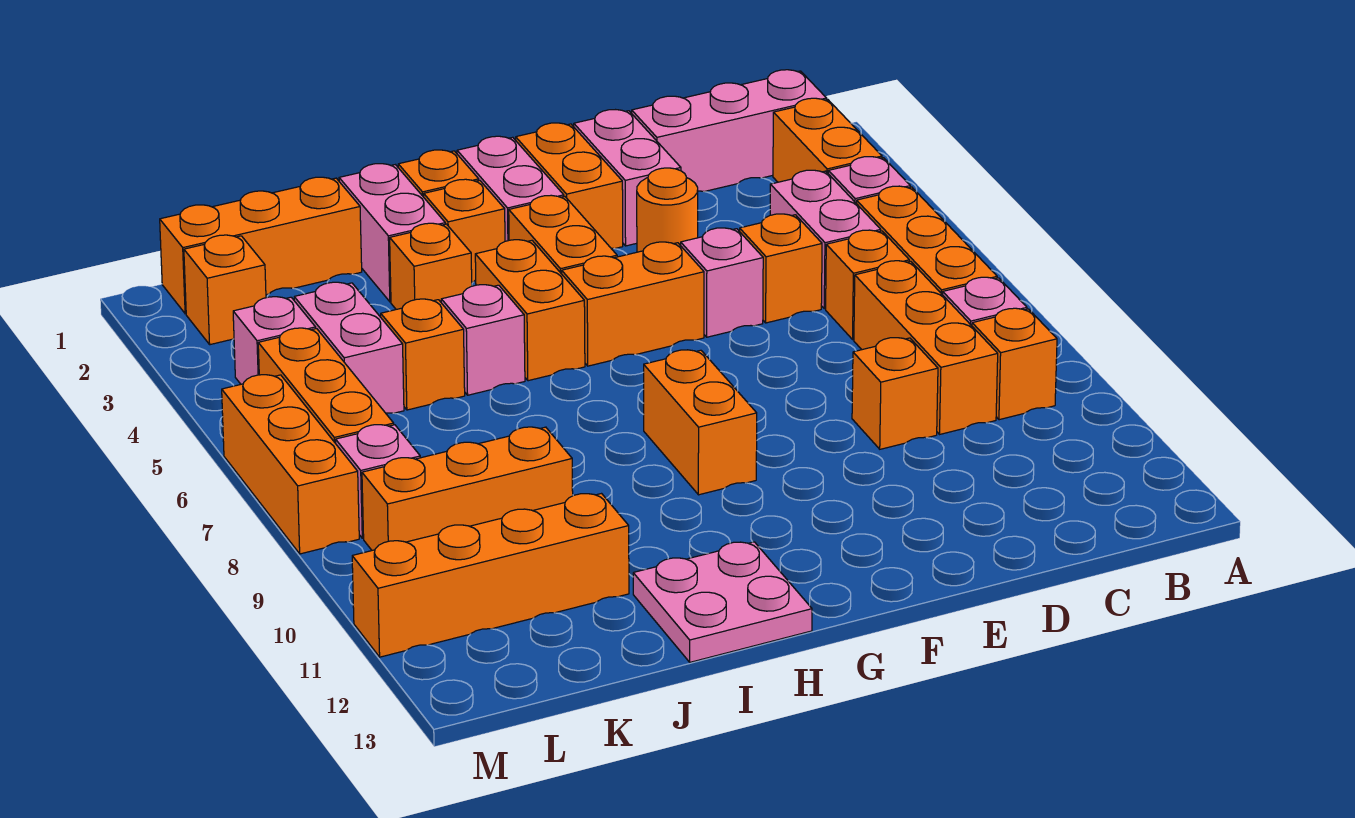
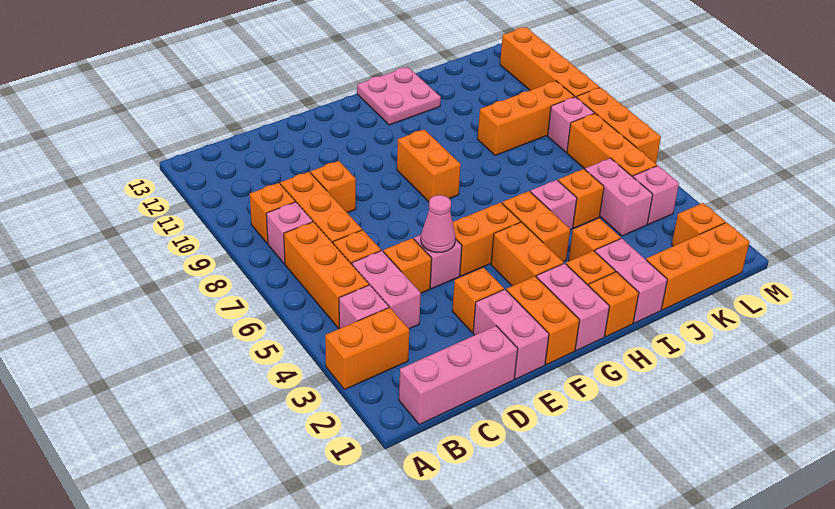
orange brick B2:B3 level 1 -> orange brick A3:B3 level 1
orange round brick E3 level 1 -> orange brick E3 level 1
none -> pink cone E5 level 2
orange brick J11:M11 level 1 -> orange brick M9:M12 level 1

